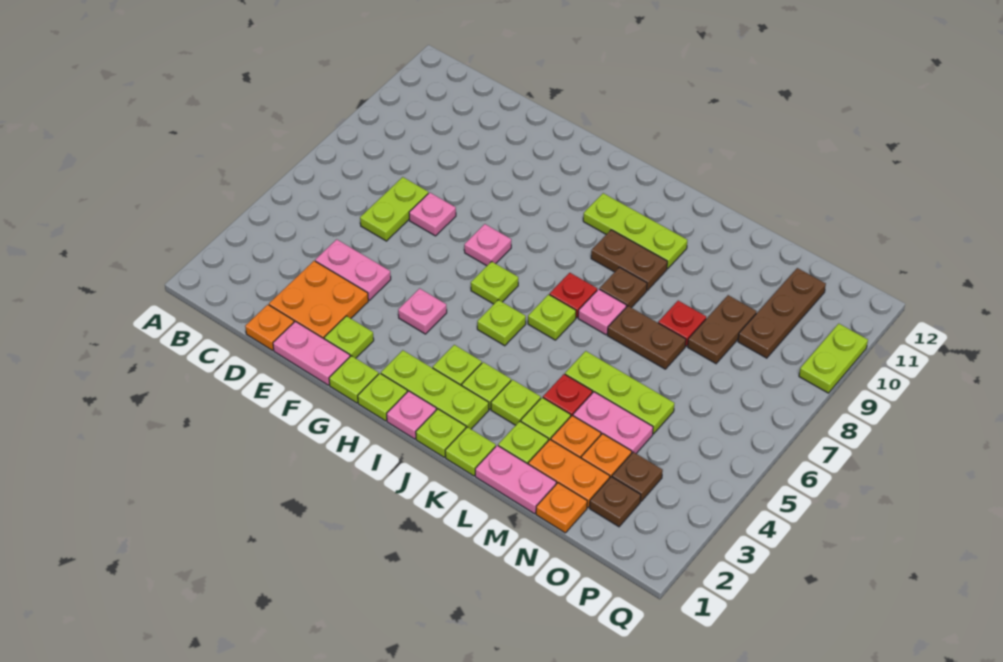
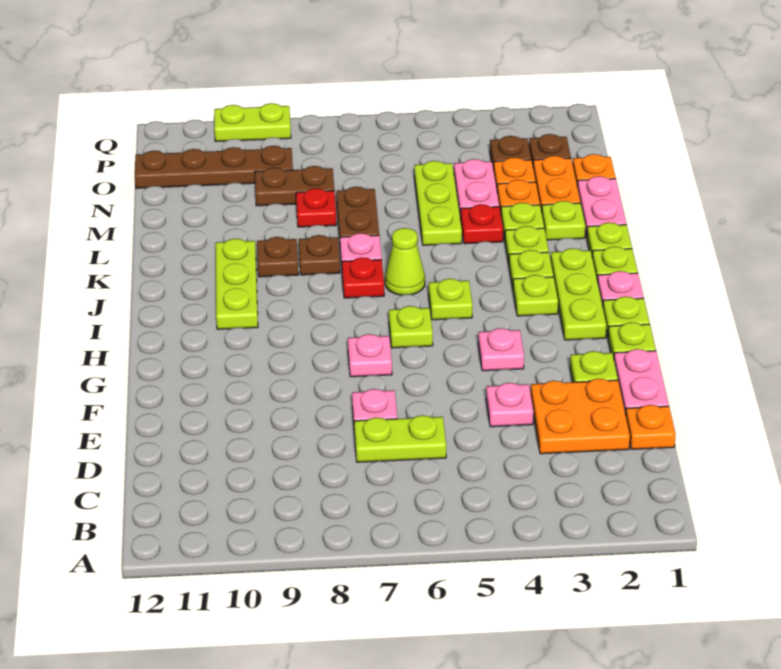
pink plate D4:E4 level 1 -> pink plate E4 level 1
lime plate J6 level 1 -> lime cone J6 level 1
brown plate J9:K9 level 1 -> brown plate K9 level 1
brown plate O9:O11 level 1 -> brown plate O9:O12 level 1

